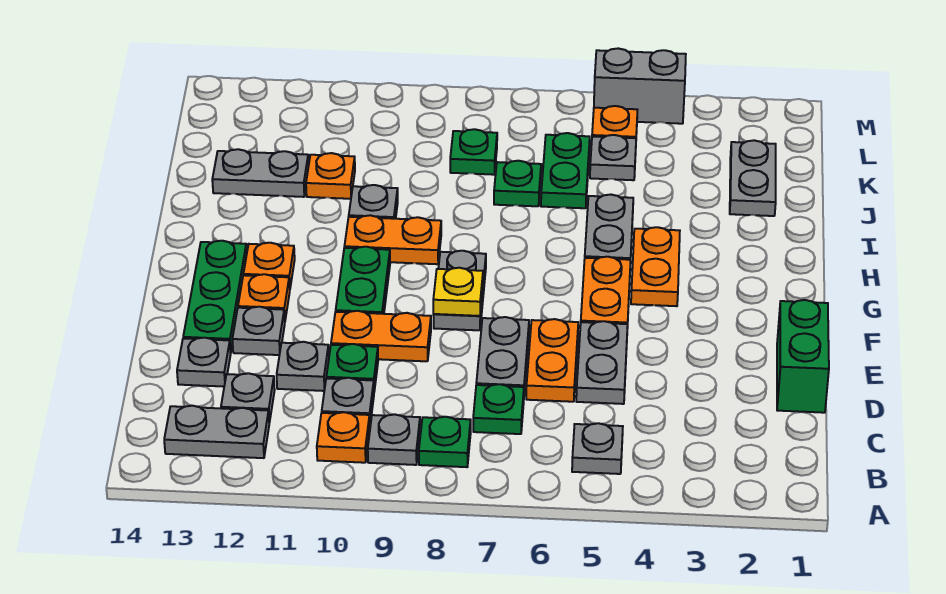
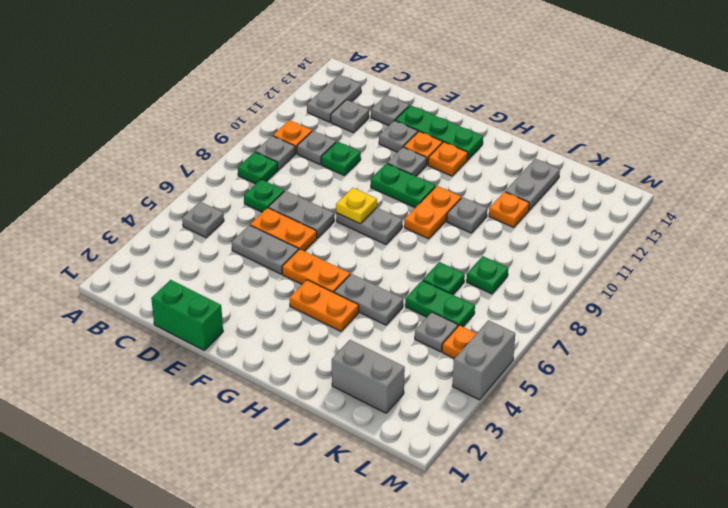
grey plate D11 level 1 -> grey plate F11 level 1
orange plate E9:E10 level 1 -> none
grey plate J2:K2 level 1 -> grey brick J2:K2 level 1

